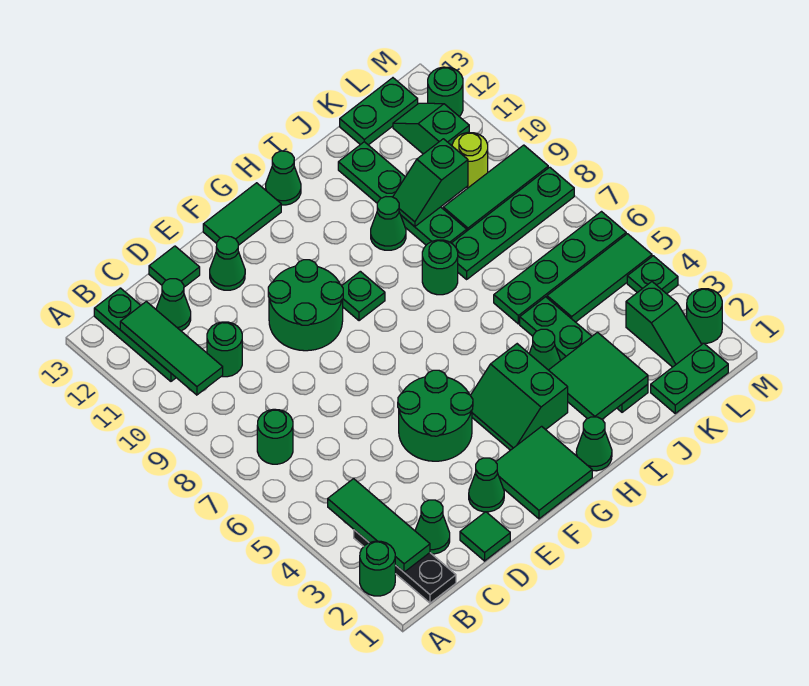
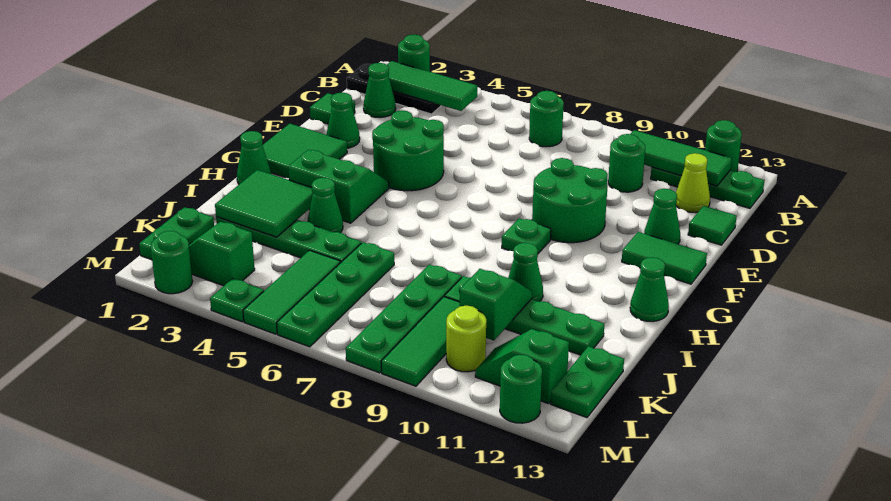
green cone C12 level 1 -> lime cone C12 level 1
green tile F13:G13 level 1 -> green tile F12:F13 level 1
green round brick I8 level 1 -> green round brick A12 level 1
green slope L11:L12 level 1 top 11 -> green slope L11:L12 level 1 top 12

